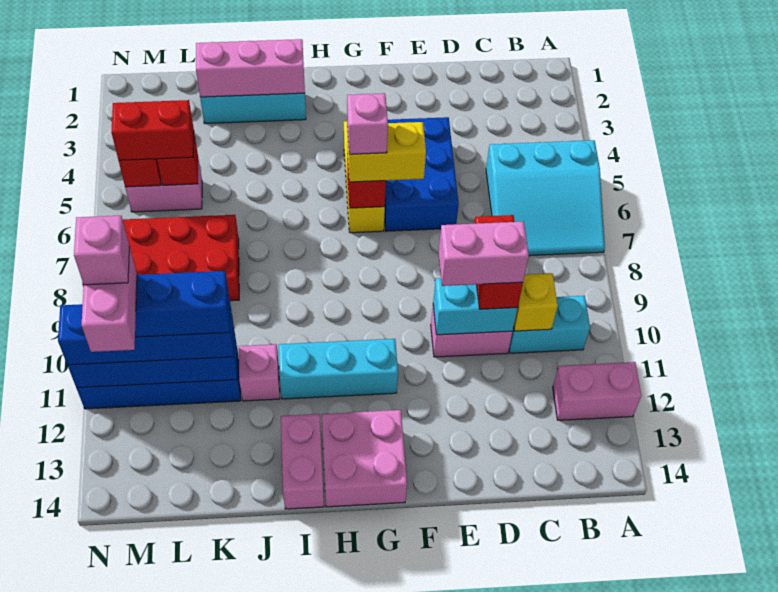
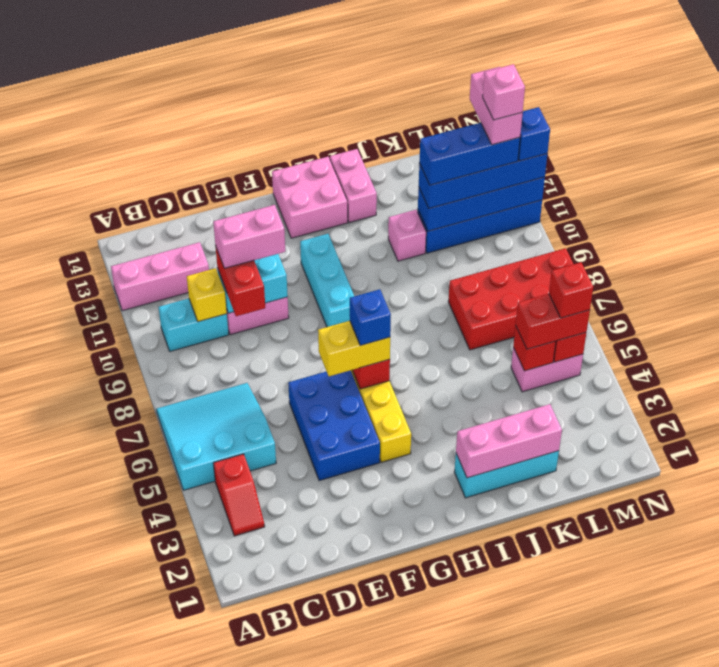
pink brick A12:B12 level 1 -> pink brick A12:C12 level 1
none -> red slope B3:B4 level 1 top 4
pink brick G6 level 4 -> blue brick G6 level 4
cyan brick G11:I11 level 1 -> cyan brick G9:G11 level 1
none -> red brick M5 level 4
none -> blue brick N11 level 4

